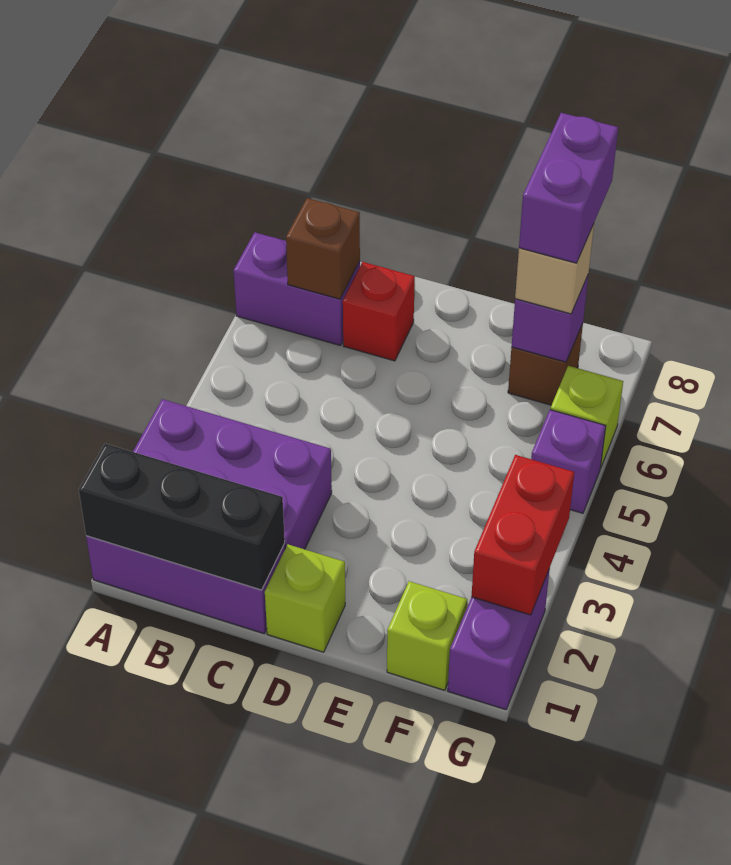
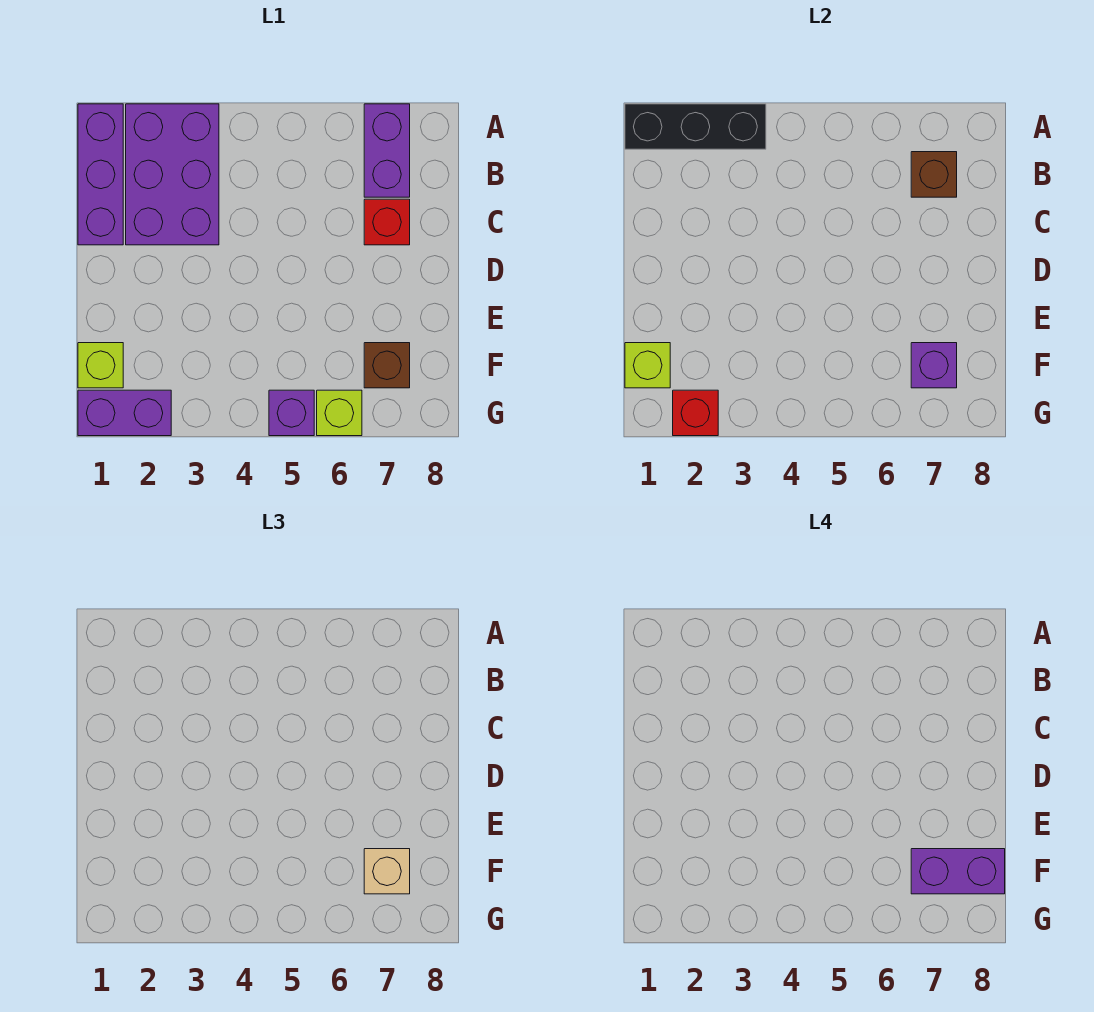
black brick A1:C1 level 2 -> black brick A1:A3 level 2
lime brick D1 level 1 -> lime brick F1 level 2
red brick G2:G3 level 2 -> red brick G2 level 2

